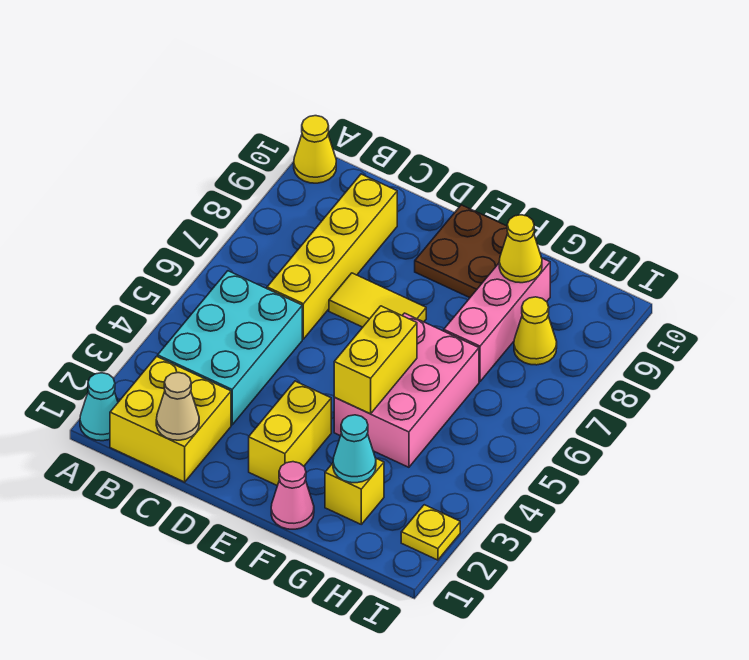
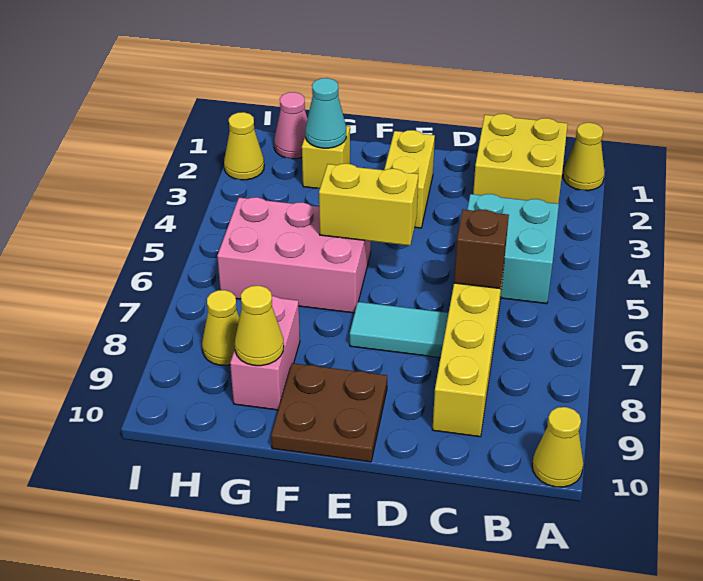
cyan cone A1 level 1 -> yellow cone A1 level 1
cyan brick B3:C5 level 1 -> cyan brick B4:C5 level 1
tan cone C1 level 2 -> none
none -> brown brick C6 level 2
yellow tile D7:E7 level 1 -> cyan tile D7:E7 level 1
pink cone F1 level 1 -> pink cone H1 level 1
pink brick F4:G6 level 1 -> pink brick F5:H6 level 1
yellow brick F4:F5 level 2 -> yellow brick E5:F5 level 2
pink brick G7:G9 level 1 -> pink brick G8:G9 level 1
yellow plate I2 level 1 -> yellow cone I2 level 1

